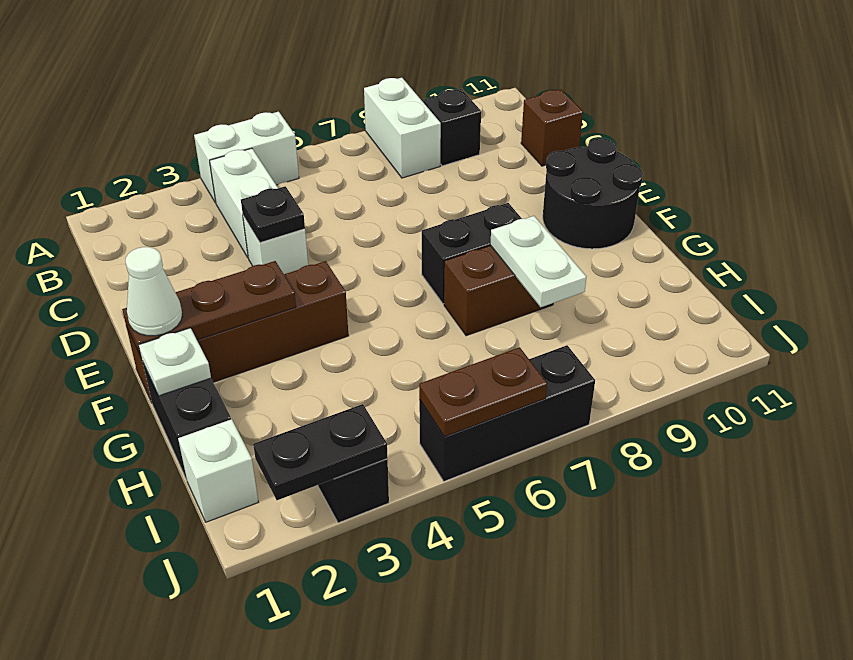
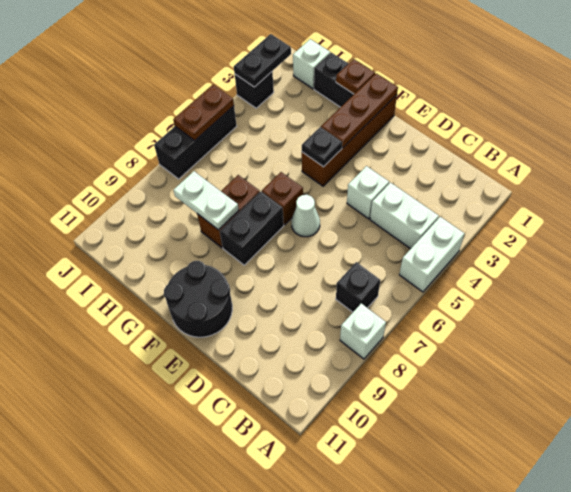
white brick A8:B8 level 1 -> white brick A8 level 1
black brick B9 level 1 -> black brick B7 level 1
brown brick C11 level 1 -> brown brick F6 level 1
black plate D4 level 2 -> black plate F4 level 2
white cone F1 level 3 -> white cone E6 level 1
white plate G1 level 2 -> brown plate G1 level 2

